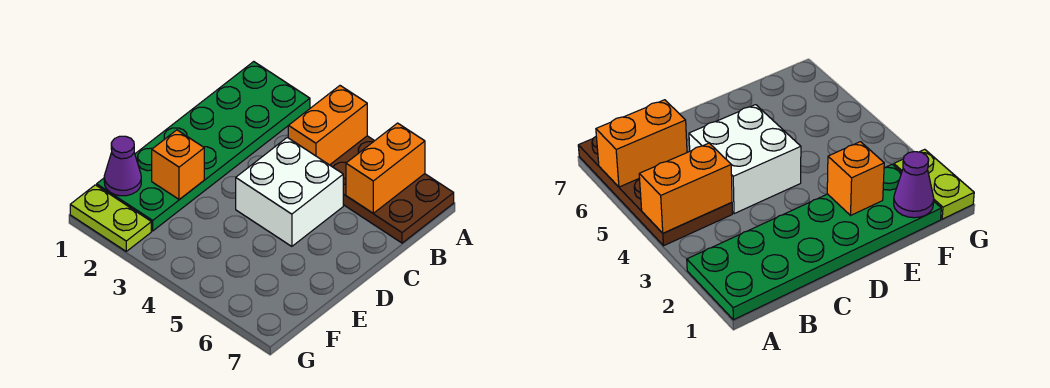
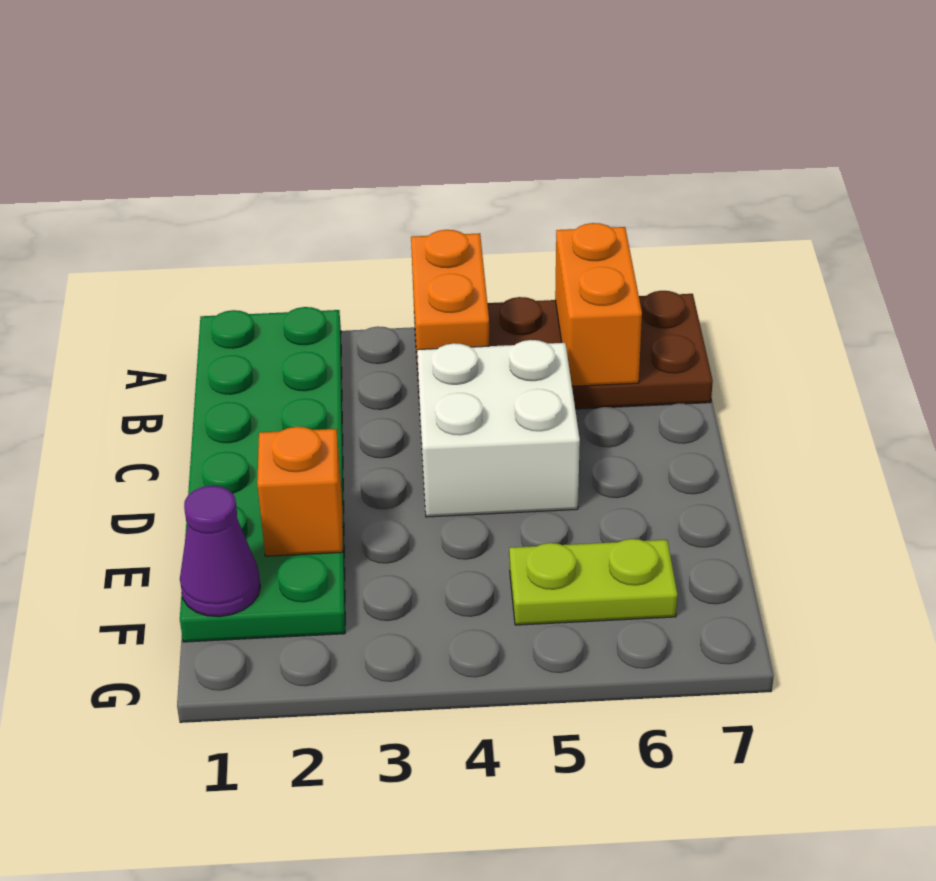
lime plate G1:G2 level 1 -> lime plate F5:F6 level 1

